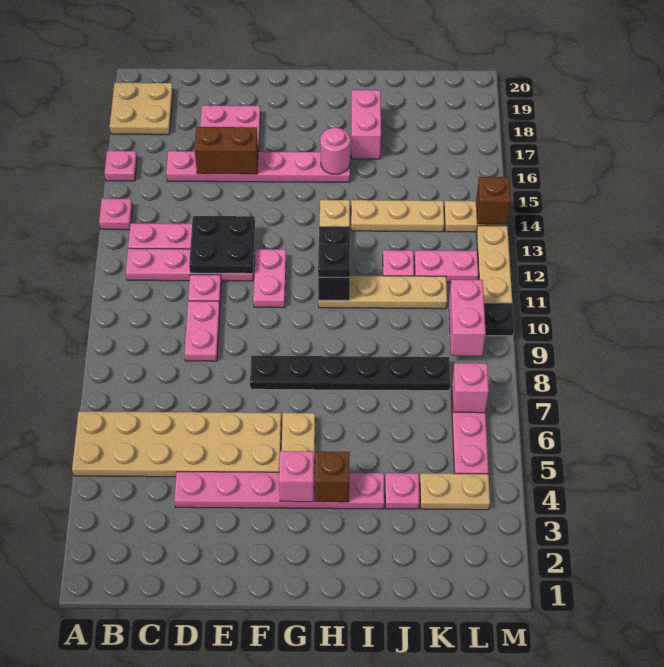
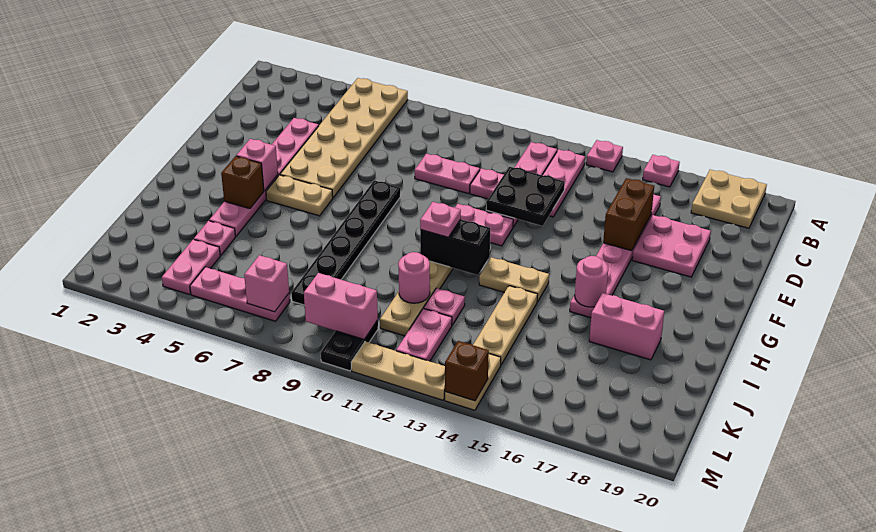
black plate H11 level 3 -> pink plate H11 level 3
none -> pink round brick J11 level 2
tan plate K4:L4 level 1 -> pink plate K4:L4 level 1

